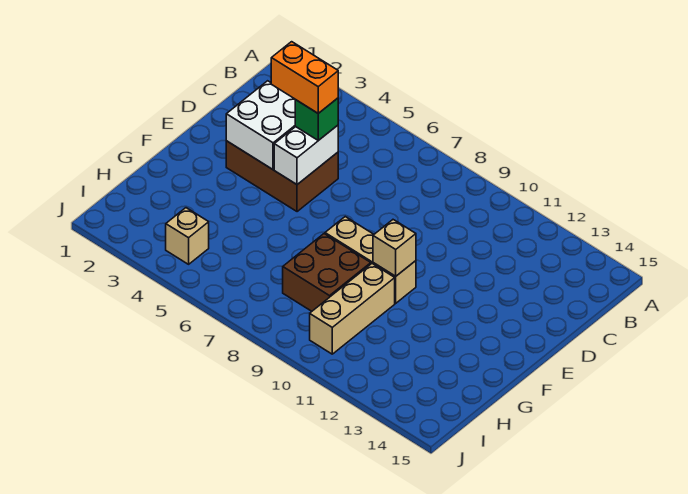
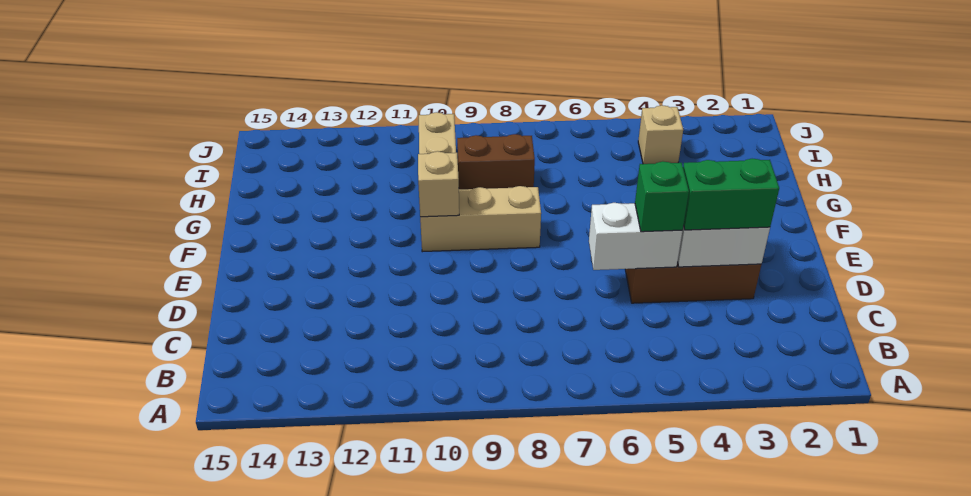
none -> green brick D3:D4 level 3
orange brick D4:D5 level 4 -> none
white brick D5:E5 level 2 -> white brick D5:D6 level 2
brown brick G8:H9 level 1 -> brown brick H8:H9 level 1

